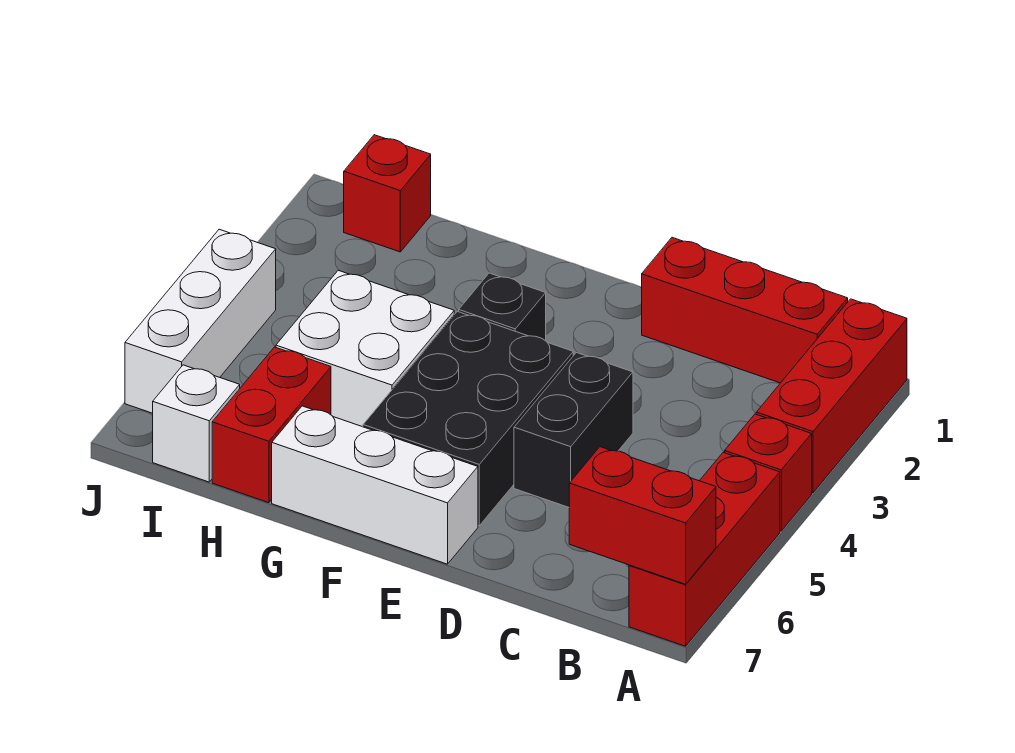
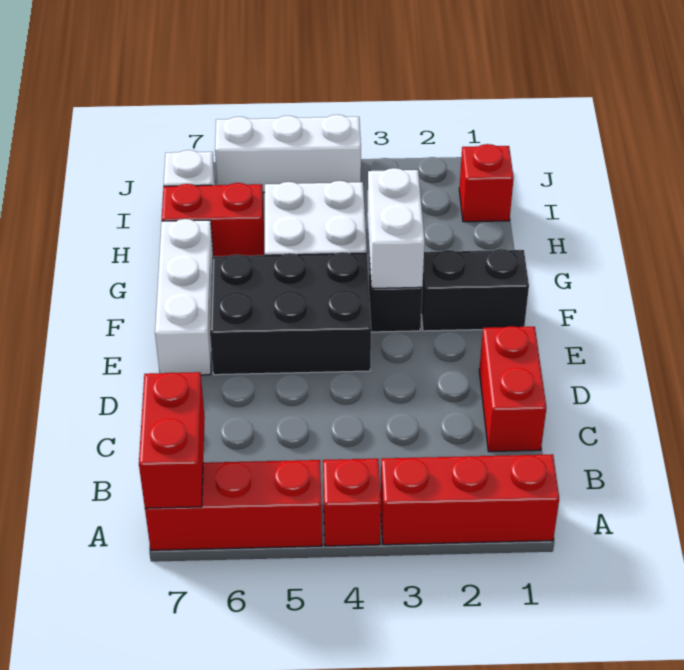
red brick B1:D1 level 1 -> red brick C1:D1 level 1
black brick D4:D5 level 1 -> black brick F1:F2 level 1
none -> white brick F3:G3 level 2

